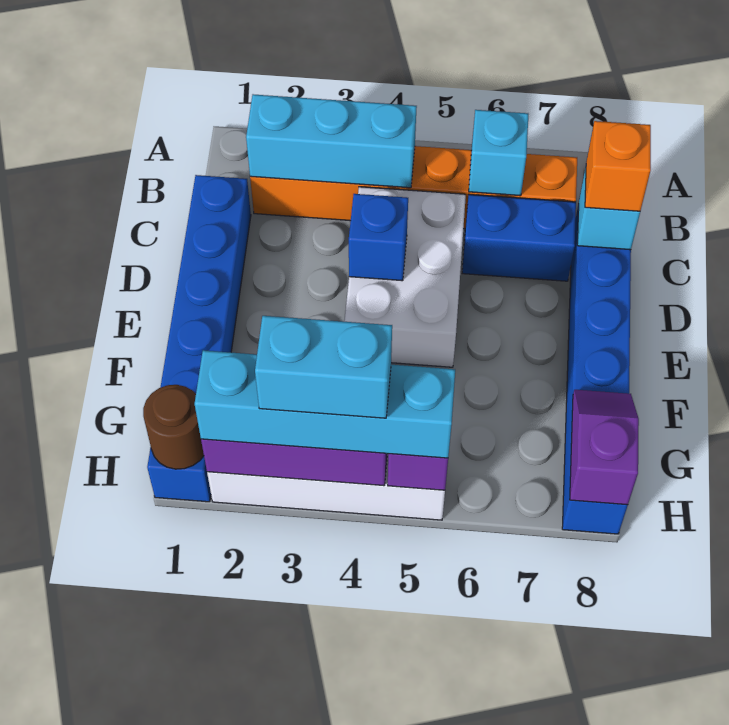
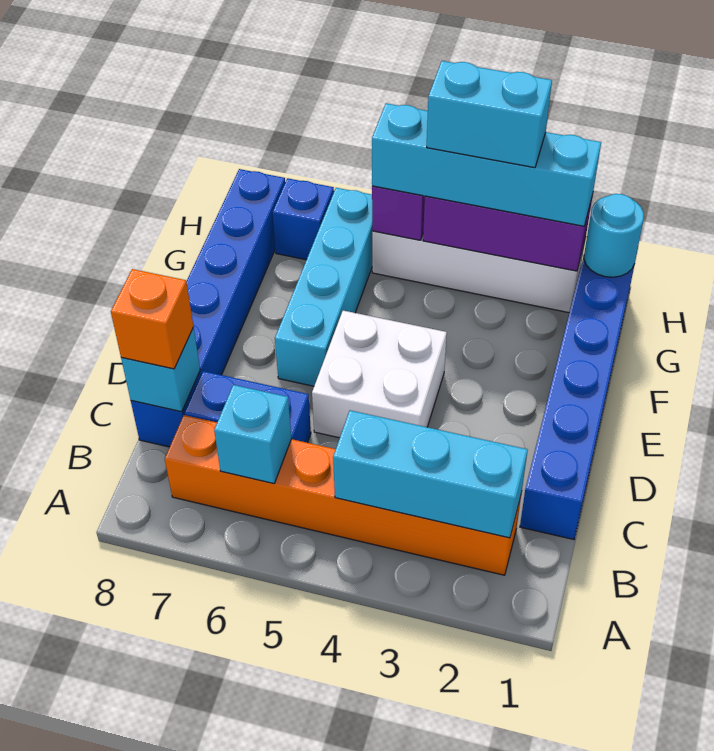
white brick C4:E5 level 1 -> white brick D4:E5 level 1
blue brick D4 level 2 -> blue brick H7 level 1
none -> cyan brick E6:H6 level 1
purple slope G8:H8 level 2 top H -> none
brown round brick H1 level 2 -> cyan round brick H1 level 2

